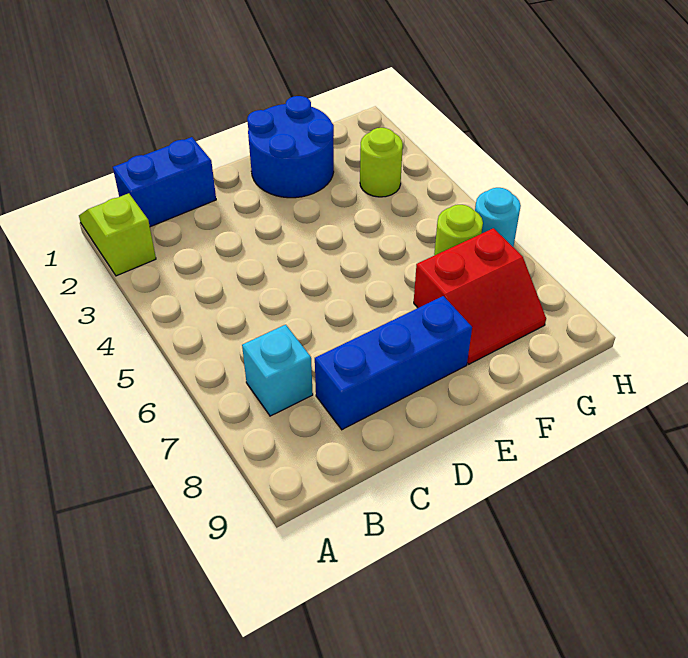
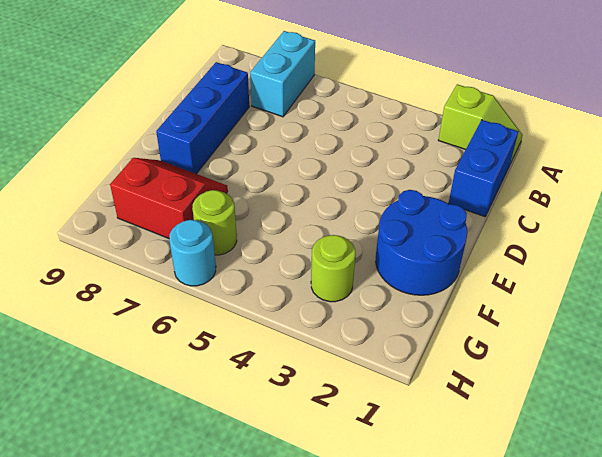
cyan brick B7 level 1 -> cyan brick A7:B7 level 1
red slope F7:G8 level 1 top 7 -> red slope F7:G8 level 1 top G

